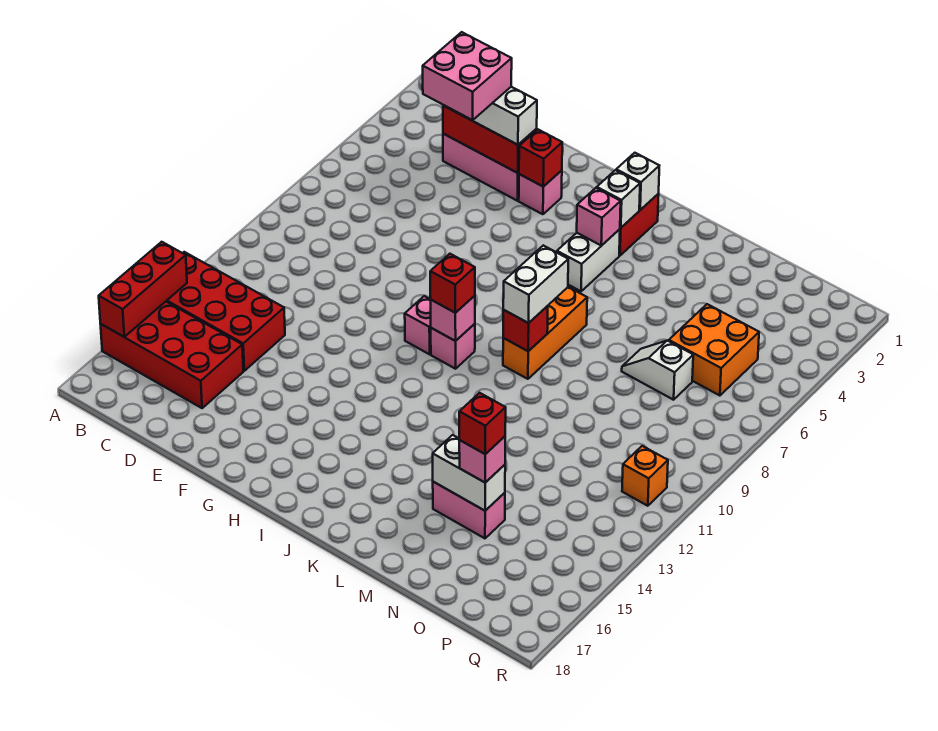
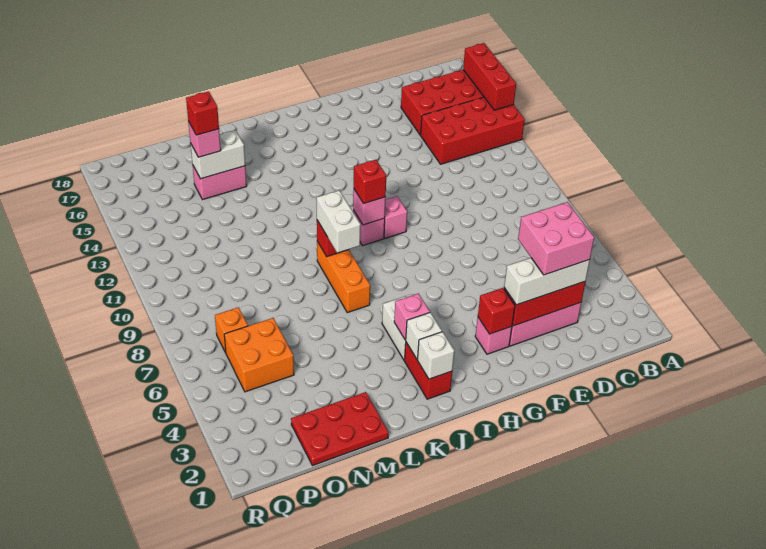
none -> red plate M1:O2 level 1
white slope N7:O7 level 1 top O -> none
orange brick Q11 level 1 -> orange brick P7 level 1

